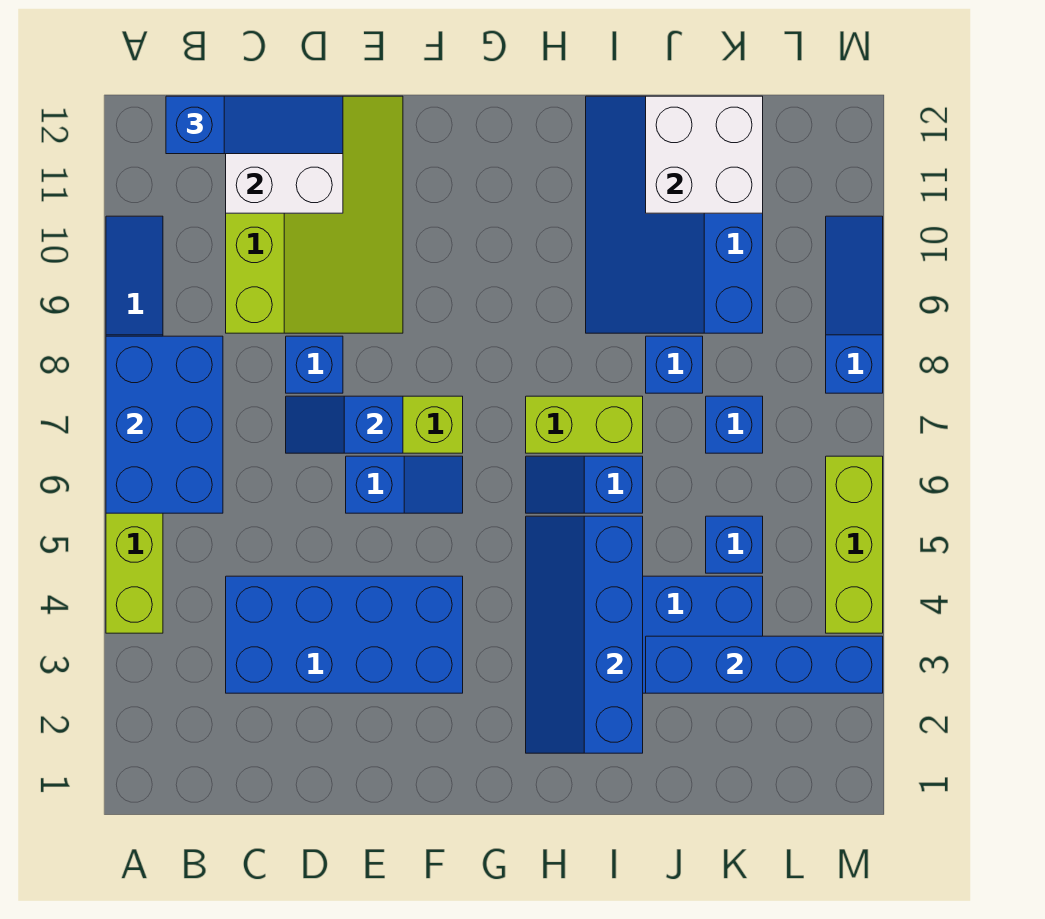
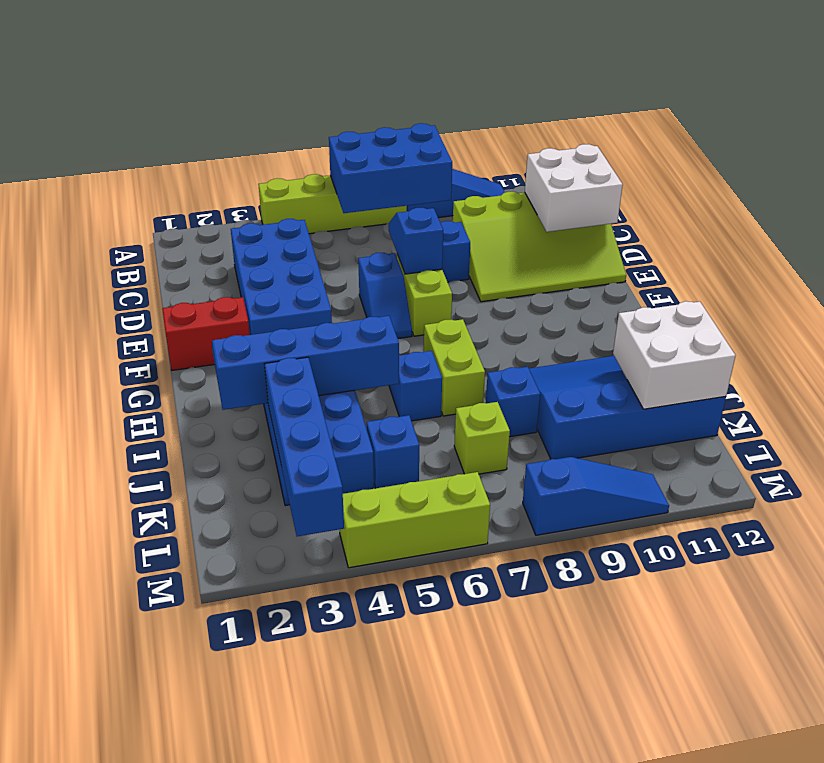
blue slope B12:D12 level 3 top B -> none
none -> red brick F1:F2 level 1
blue brick K7 level 1 -> lime brick K7 level 1

